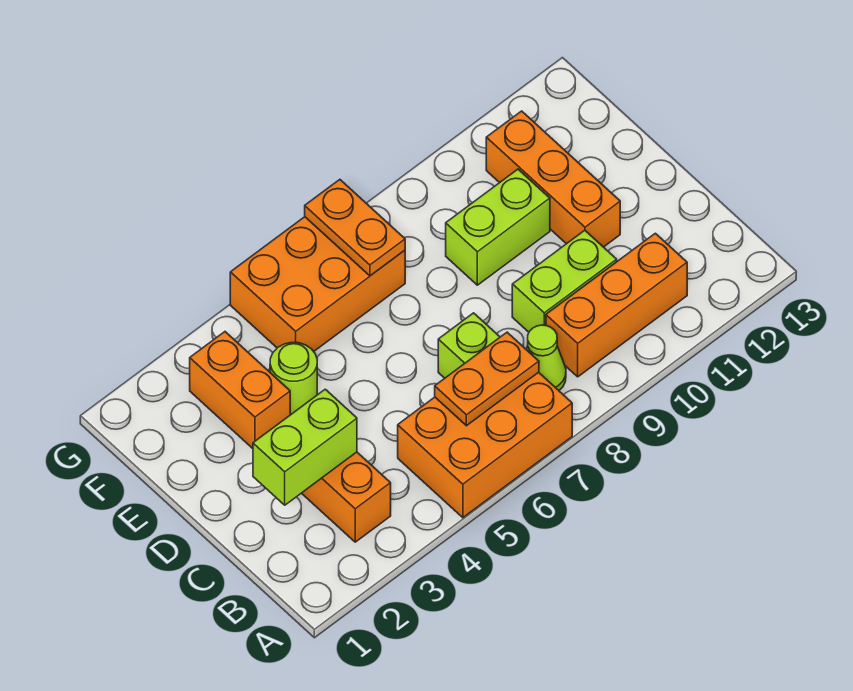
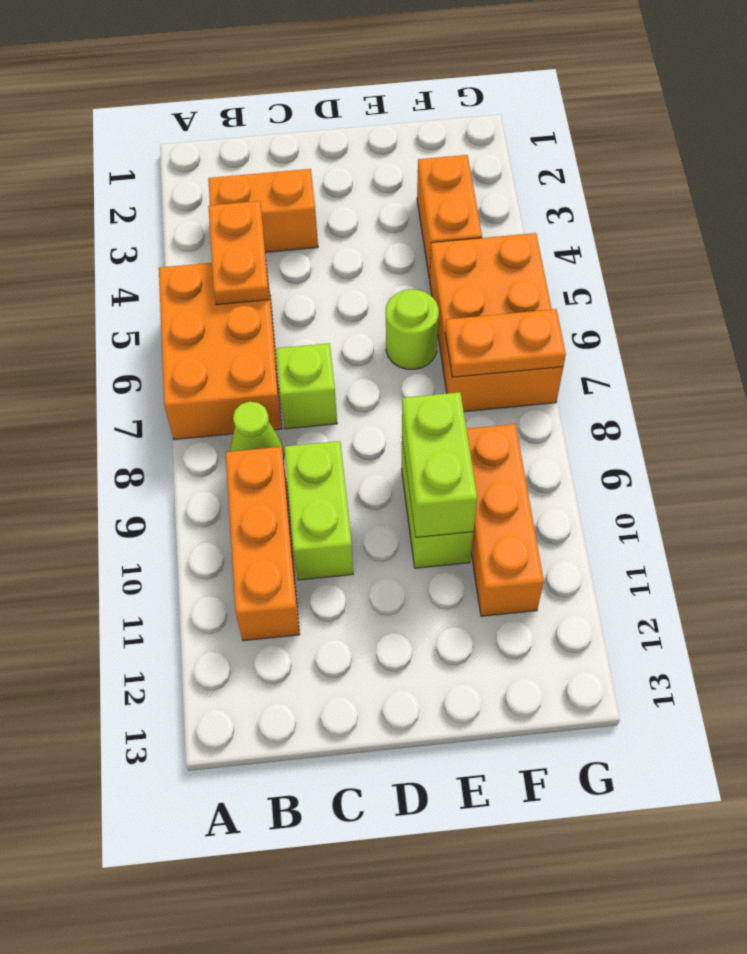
orange plate B6:B7 level 2 -> orange plate B4:B5 level 2
lime brick C2:C3 level 2 -> lime brick E9:E10 level 2
orange brick D11:F11 level 1 -> orange brick F9:F11 level 1
orange brick E3:F3 level 1 -> orange brick F3:F4 level 1
lime round brick E4 level 1 -> lime round brick E6 level 1

